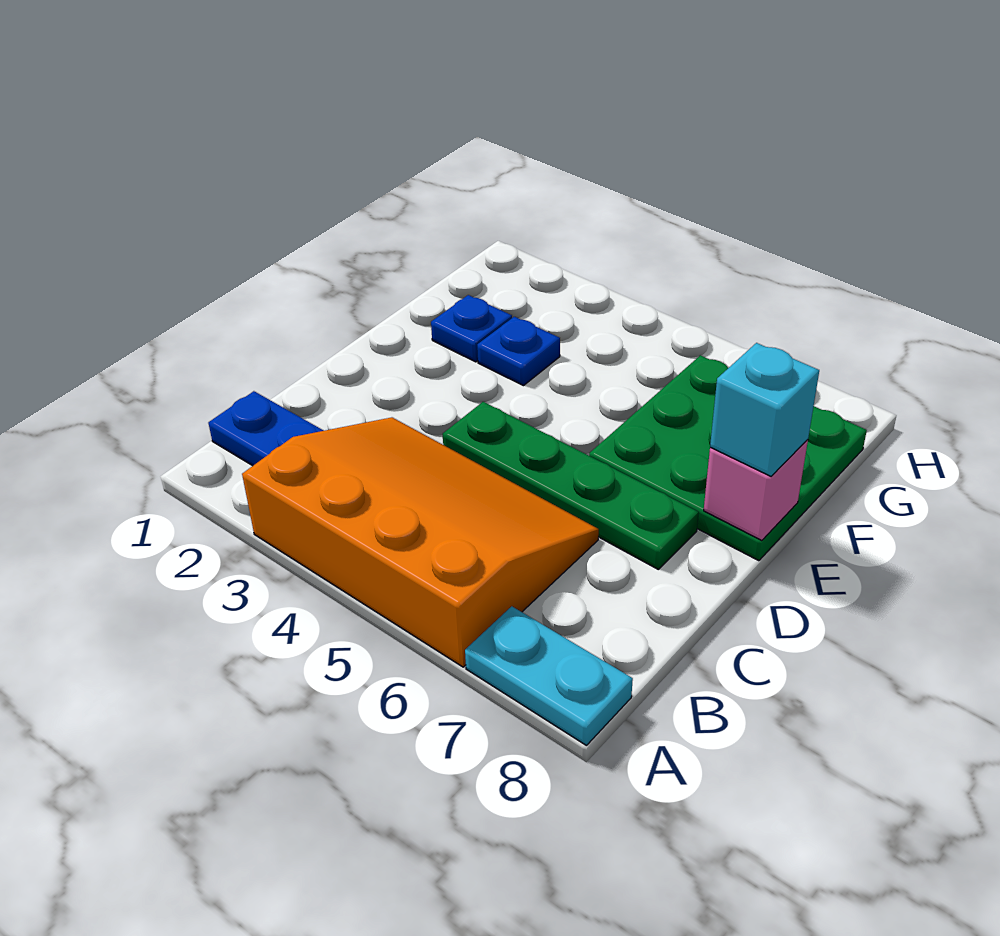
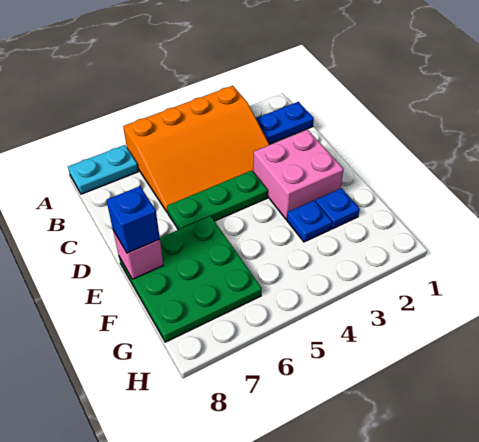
none -> pink brick D2:E3 level 1
green plate D4:D7 level 1 -> green plate D4:D6 level 1
cyan brick E8 level 3 -> blue brick E8 level 3

